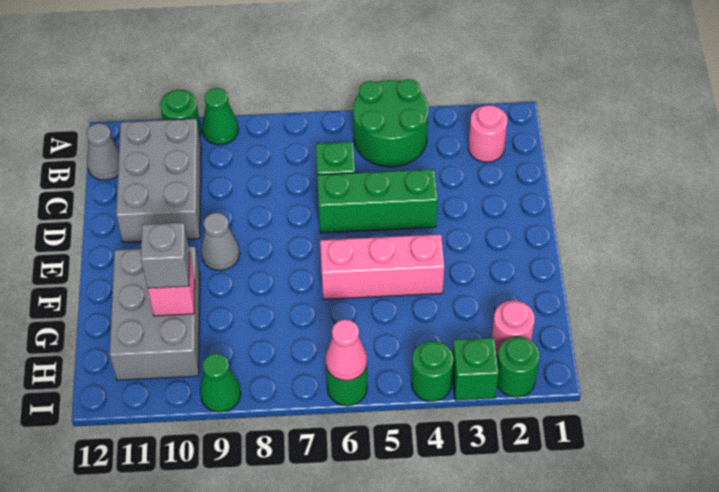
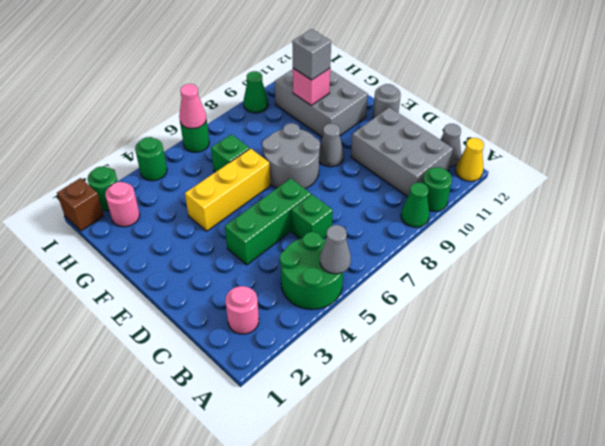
none -> grey cone A5 level 2
none -> yellow cone A12 level 1
none -> grey round brick E7:F8 level 1
none -> grey round brick E12 level 1
pink brick F4:F6 level 1 -> yellow brick F4:F6 level 1
none -> brown brick I1 level 1
green brick I3 level 1 -> green brick G6 level 1

